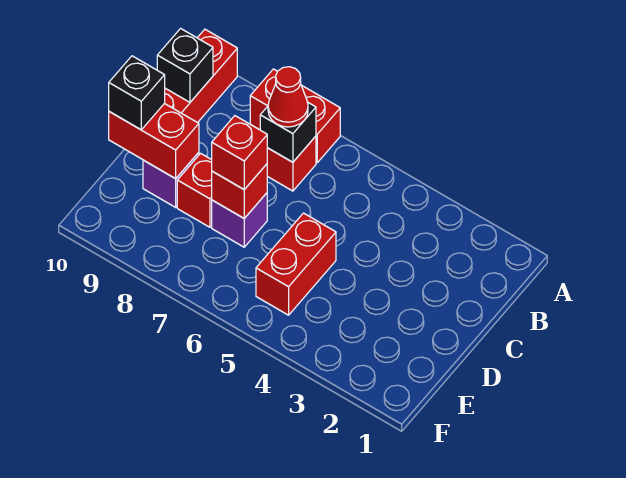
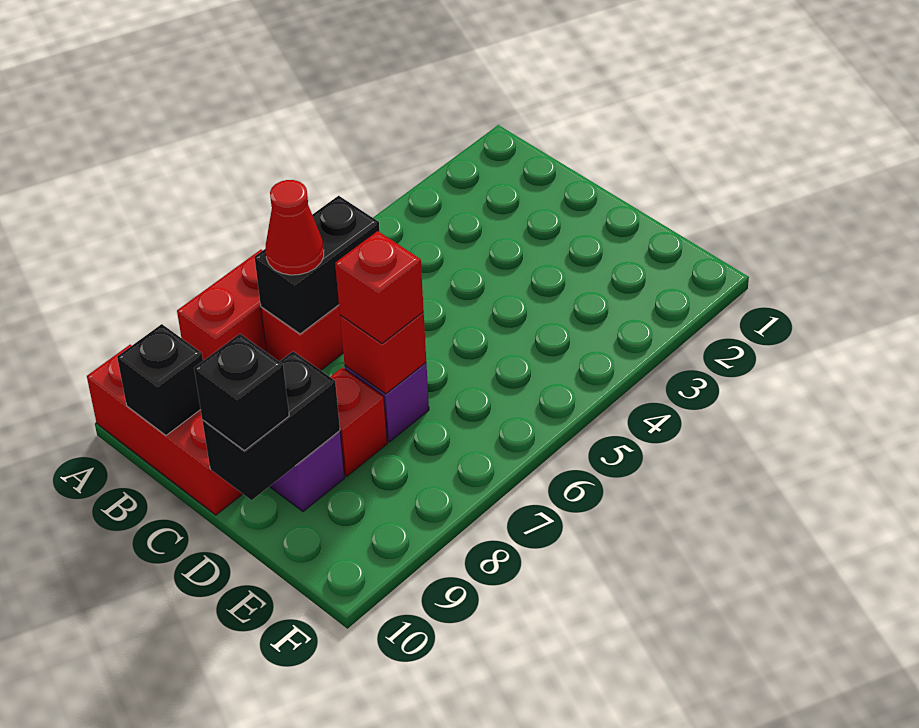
black brick B7 level 2 -> black brick B6:B7 level 2
red brick D5:E5 level 1 -> none
red brick D9:D10 level 2 -> black brick D9:D10 level 2

